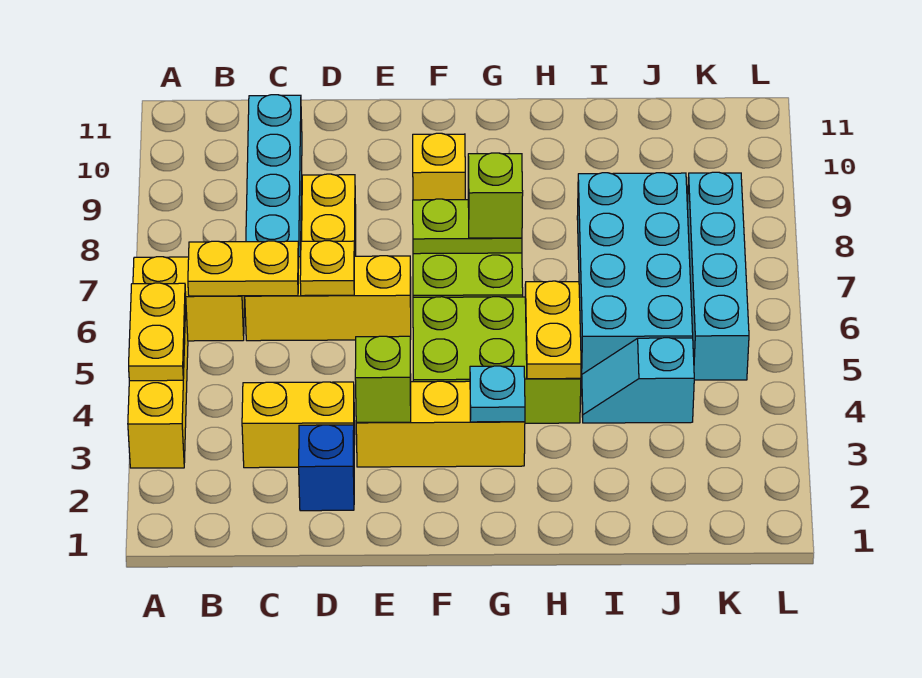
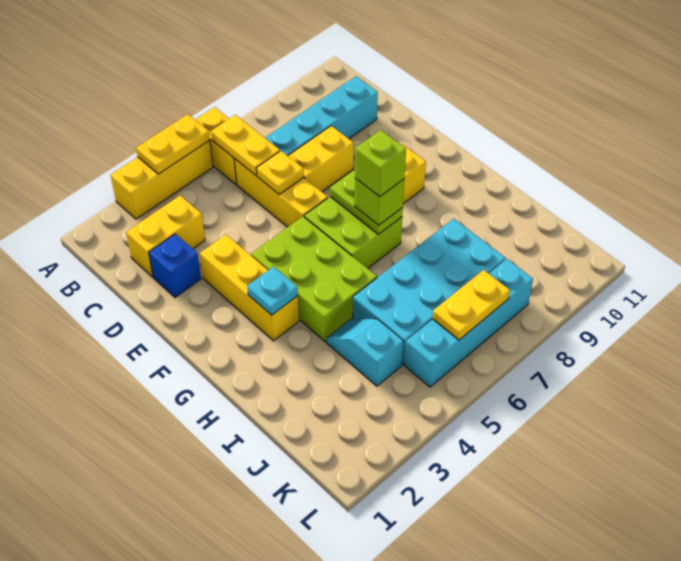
yellow brick C3:D3 level 1 -> yellow brick C2:C3 level 1
lime brick E3 level 2 -> lime brick G7 level 4
yellow plate H4:H5 level 2 -> yellow plate K6:K7 level 2

